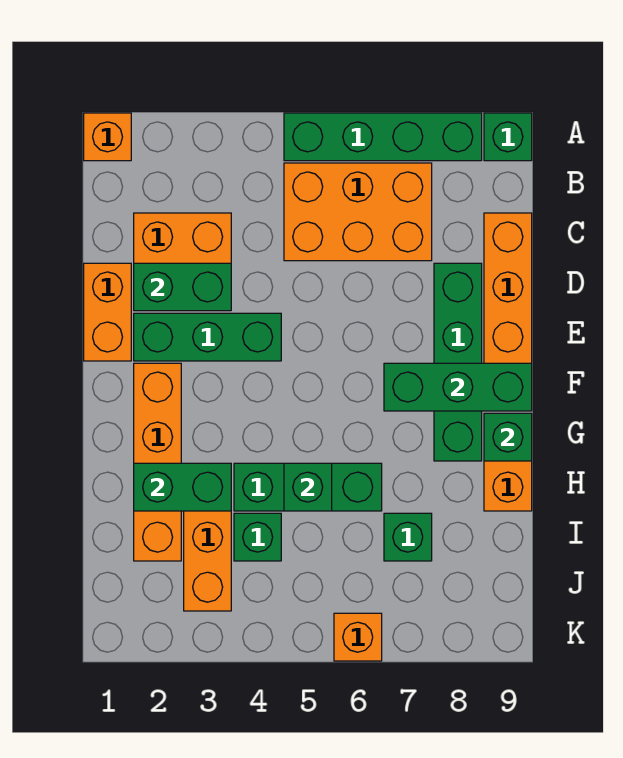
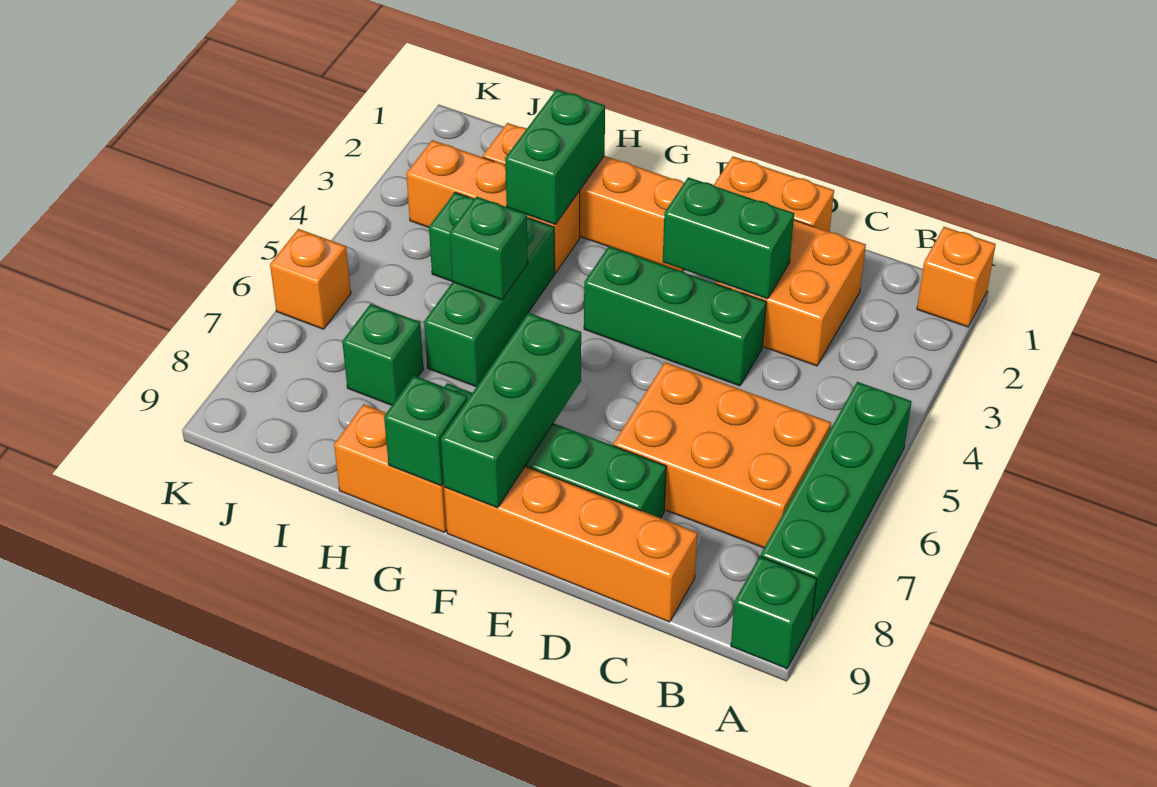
orange brick B5:C7 level 1 -> orange brick B6:D7 level 1
green brick D2:D3 level 2 -> green brick D3:E3 level 2
green brick E2:E4 level 1 -> green brick D4:F4 level 1

